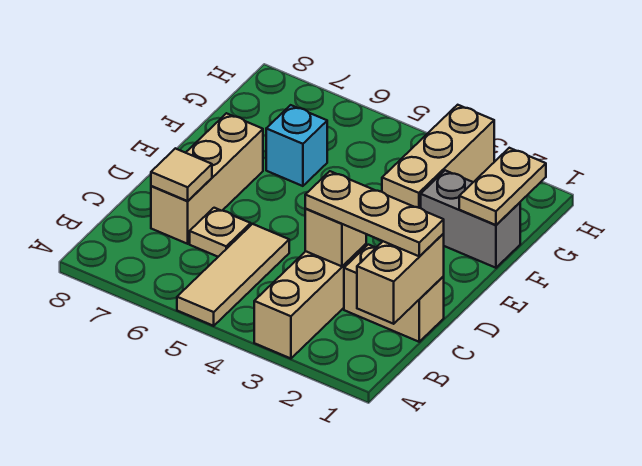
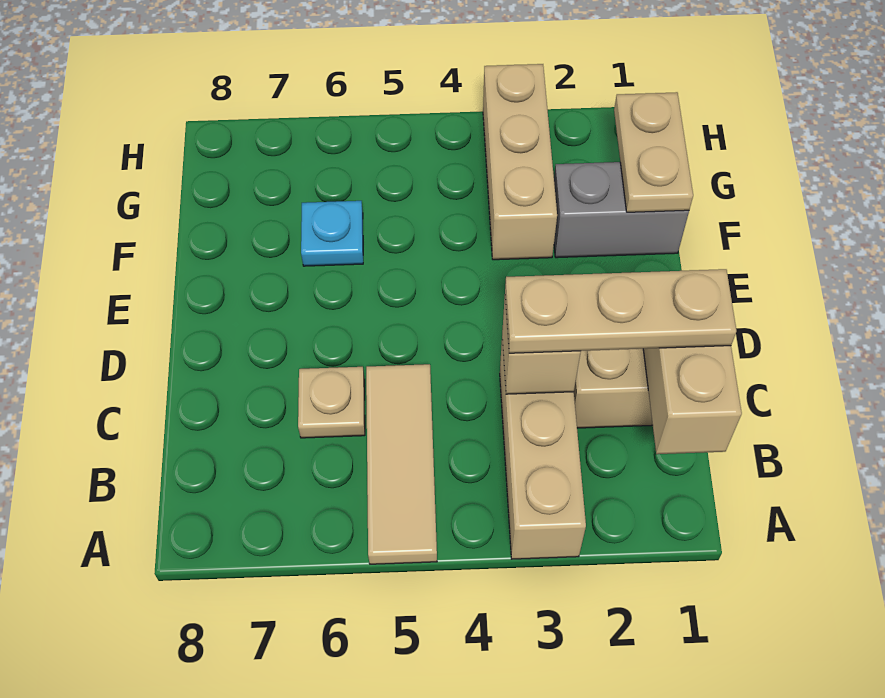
tan brick C7:E7 level 1 -> none
tan tile C7 level 2 -> none
cyan brick F6 level 1 -> cyan plate F6 level 1

